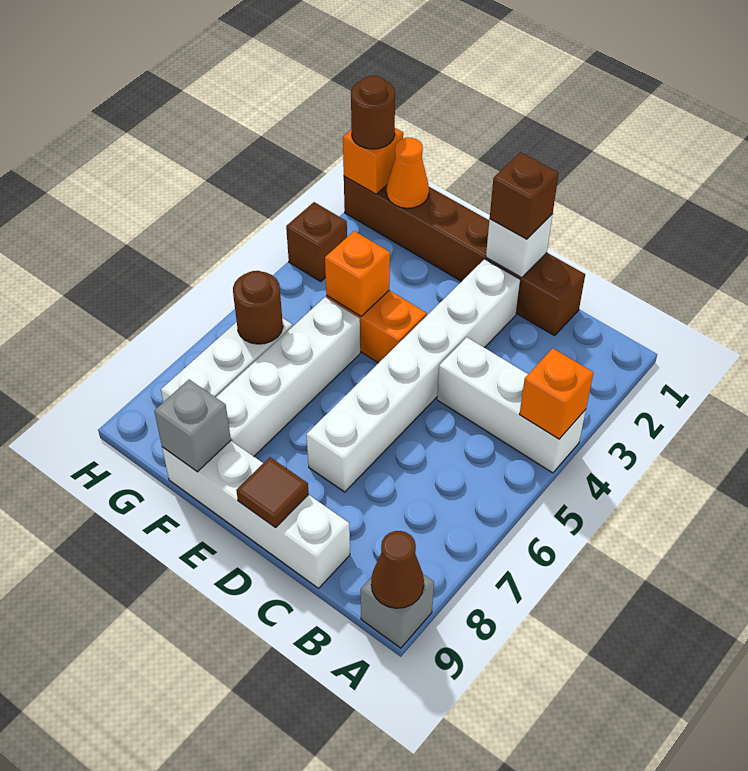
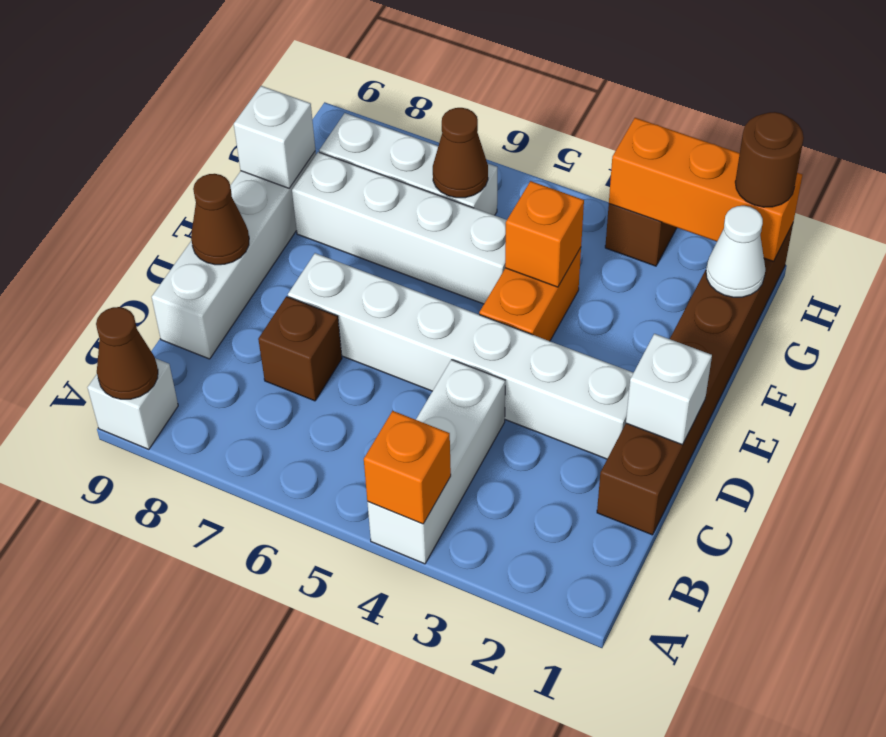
grey brick A9 level 1 -> white brick A9 level 1
brown brick D1 level 3 -> brown brick C7 level 1
brown tile D9 level 2 -> brown cone D9 level 2
grey brick F9 level 2 -> white brick F9 level 2
orange cone G1 level 2 -> white cone G1 level 2
brown round brick G6 level 2 -> brown cone G6 level 2
orange brick H1 level 2 -> orange brick H1:H3 level 2

